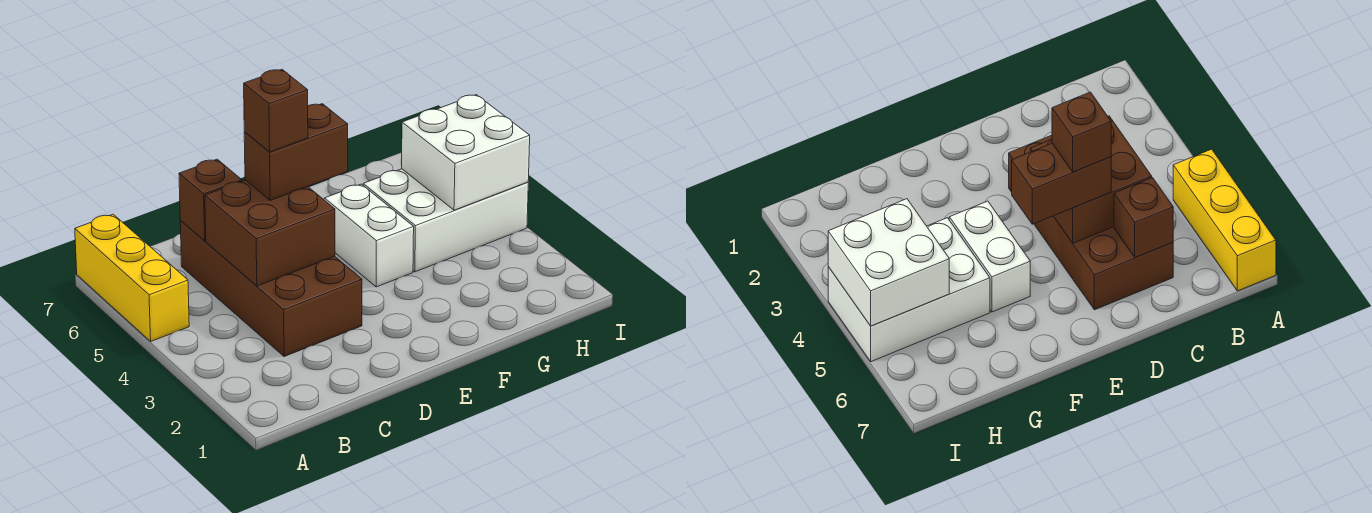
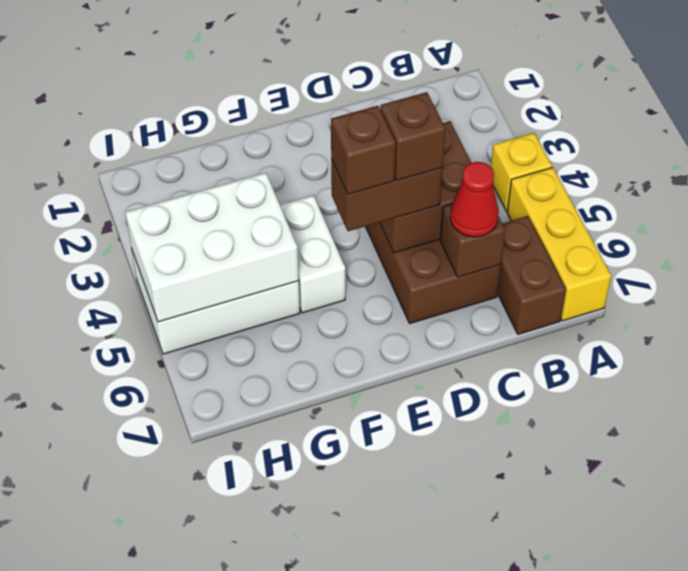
none -> yellow brick A4 level 1
none -> brown brick B6:B7 level 1
none -> red cone C6 level 3
none -> brown brick E5 level 4
white brick H4:I5 level 2 -> white brick G4:I5 level 2

